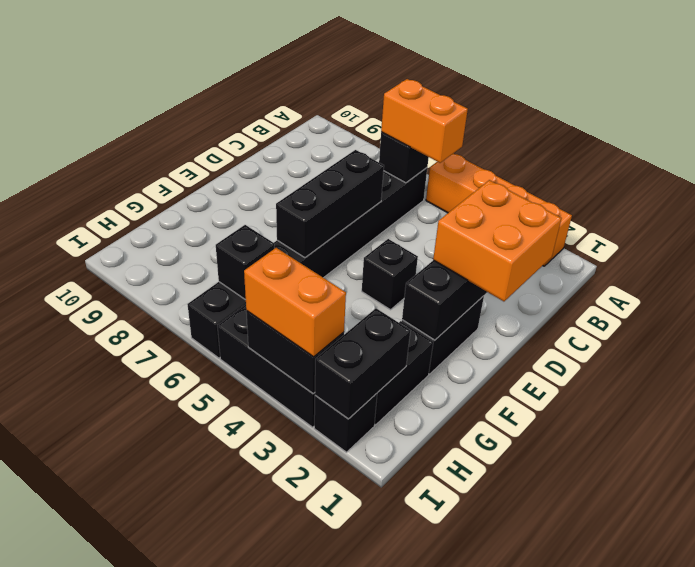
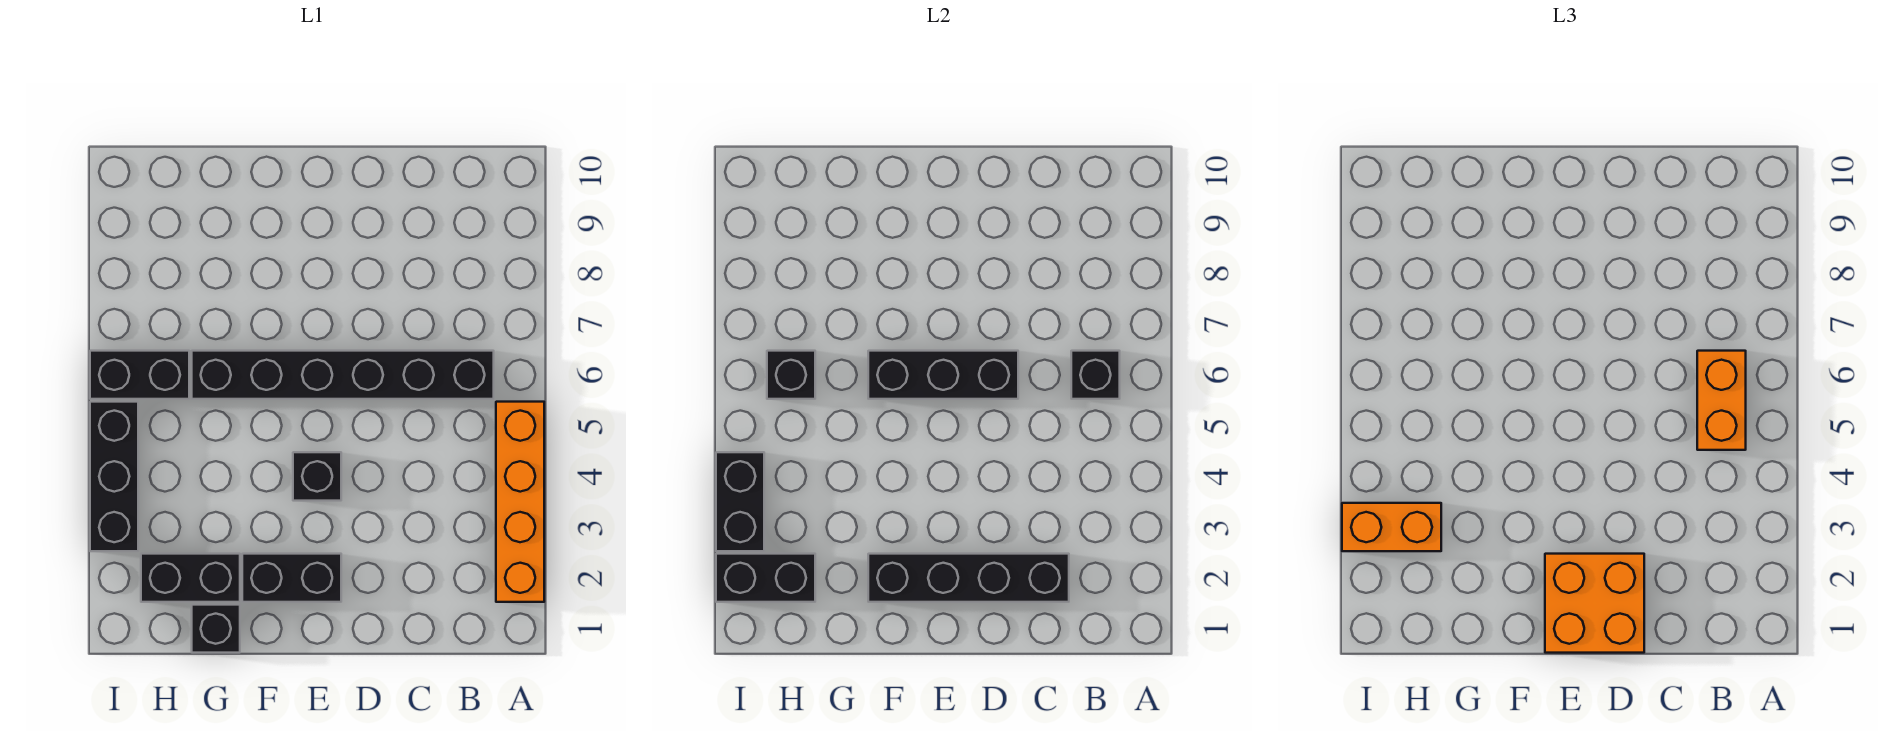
black brick I2 level 1 -> black brick G1 level 1
orange brick I3:I4 level 3 -> orange brick H3:I3 level 3

